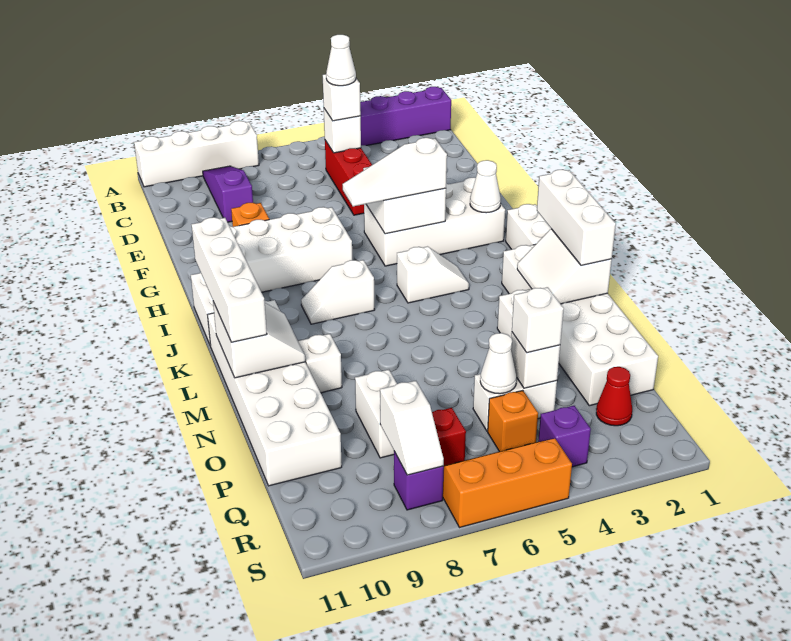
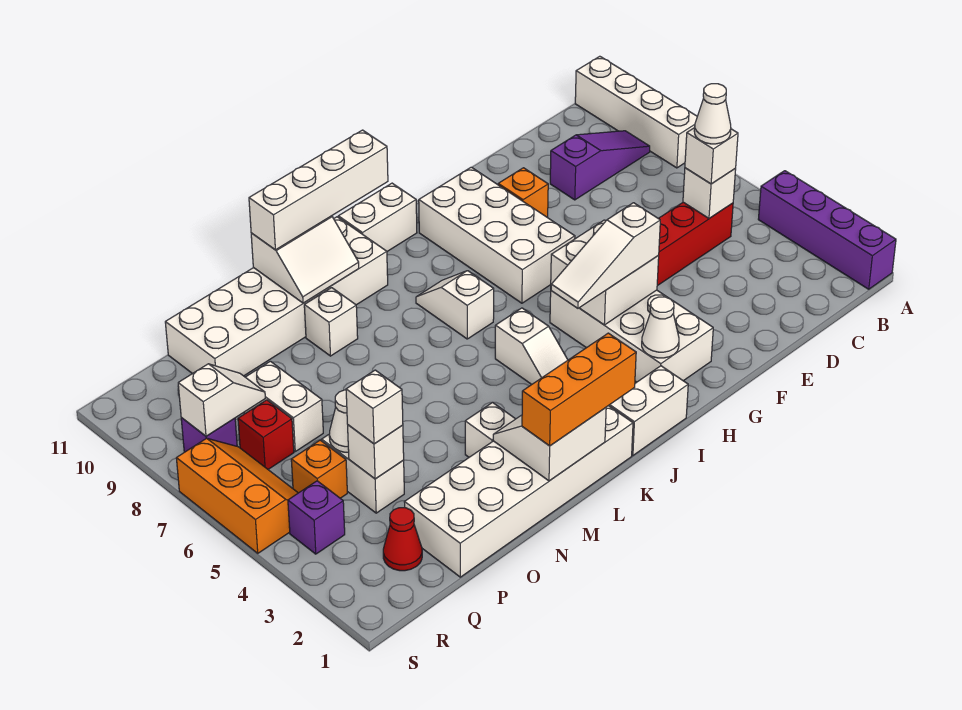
white slope H4:H6 level 3 top 4 -> white slope G4:I4 level 3 top G
white brick K1:M1 level 3 -> orange brick K1:M1 level 3
white brick O8:P8 level 1 -> white brick P7:P8 level 1
white slope Q8:R8 level 2 top Q -> white slope Q8:R8 level 2 top R

